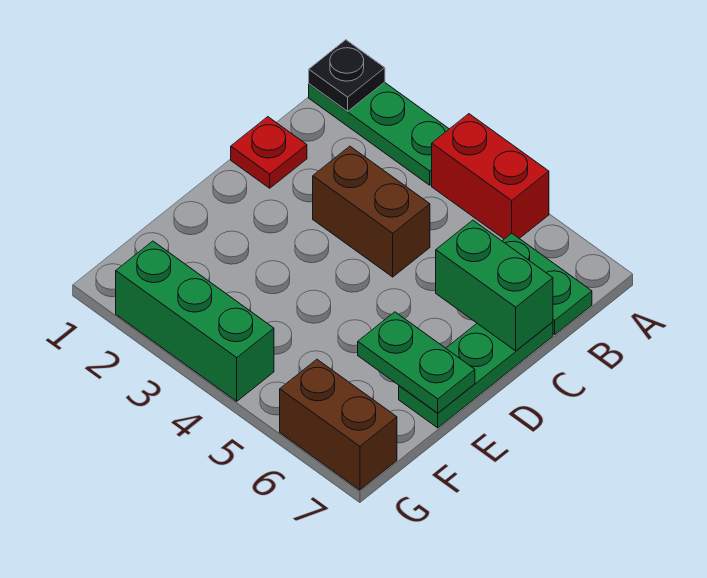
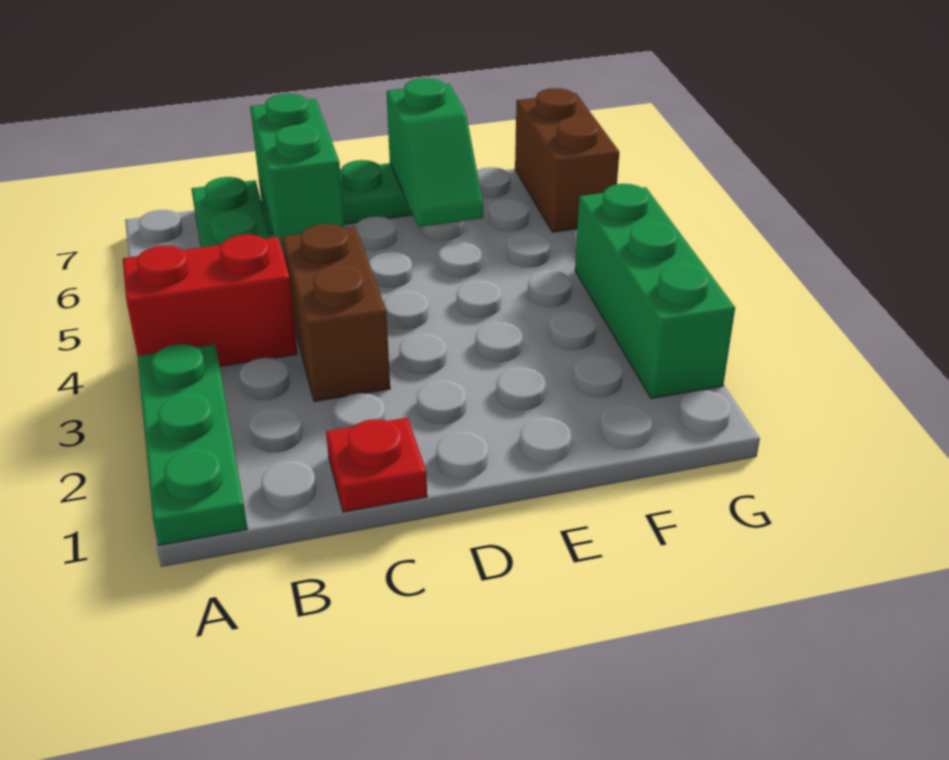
black plate A1 level 2 -> none
red brick A4:A5 level 1 -> red brick A4:B4 level 1
green plate E6:E7 level 2 -> green slope E6:E7 level 2 top 7

